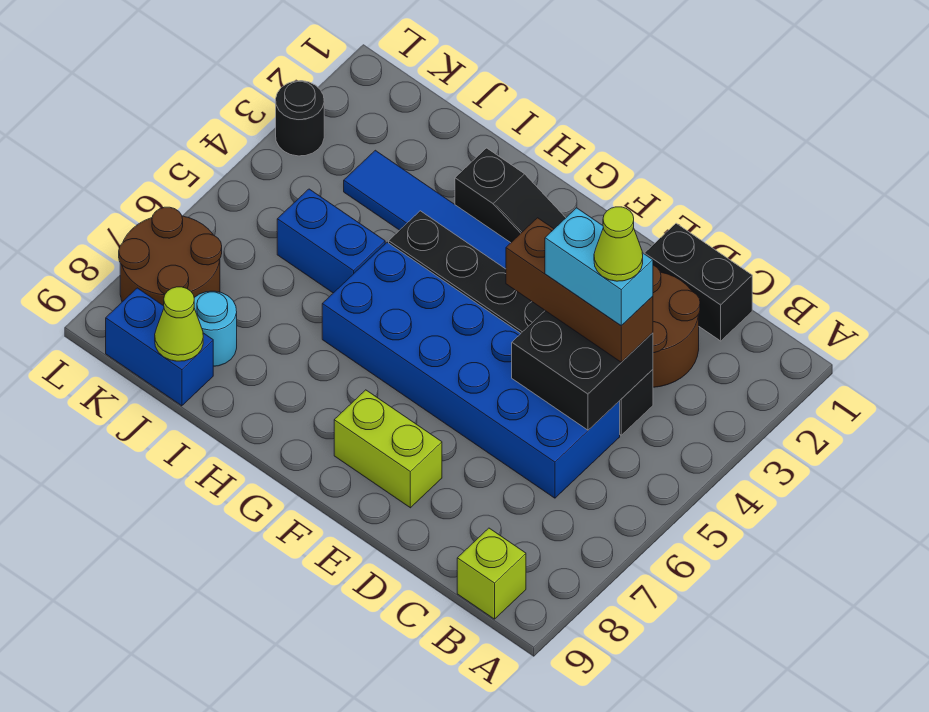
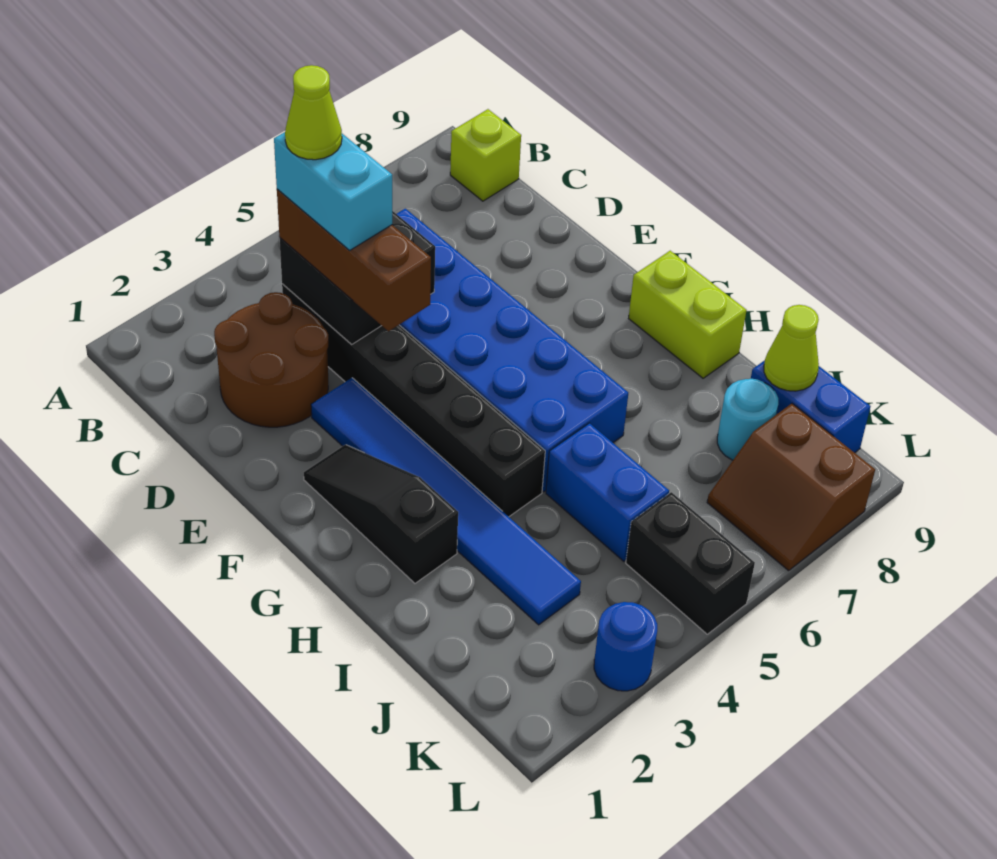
black brick C1:D1 level 1 -> black brick K5:L5 level 1
lime brick E8:F8 level 1 -> lime brick G9:H9 level 1
brown round brick K7:L8 level 1 -> brown slope K7:L8 level 1 top 8
black round brick L3 level 1 -> blue round brick L3 level 1

